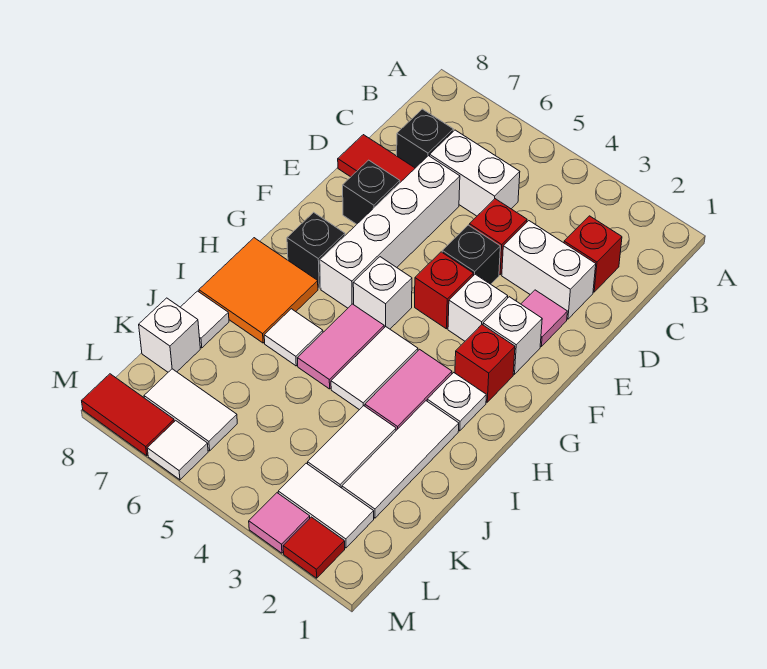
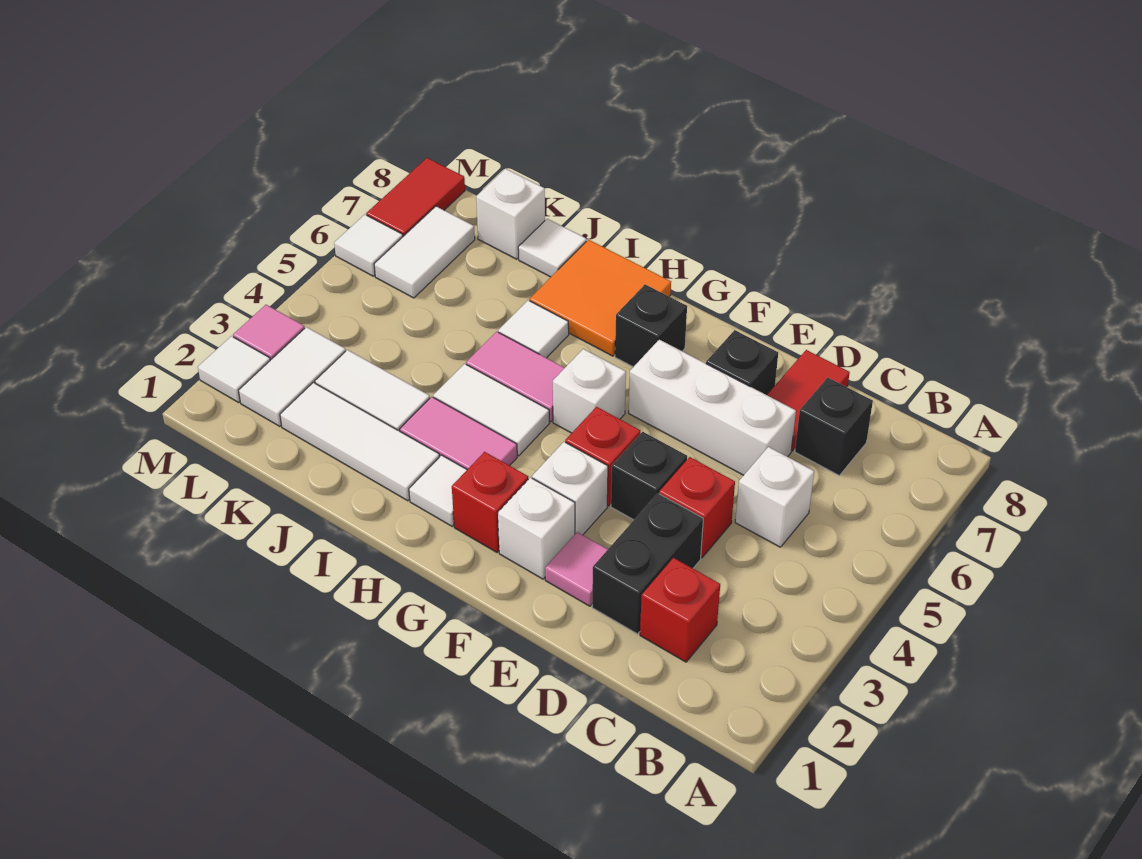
white brick C5:C6 level 1 -> white brick C5 level 1
white brick D2:D3 level 1 -> black brick D2:D3 level 1
white brick D6:G6 level 1 -> white brick D6:F6 level 1
white plate H2 level 1 -> white tile H2 level 1
red tile M2 level 1 -> white tile M2 level 1

